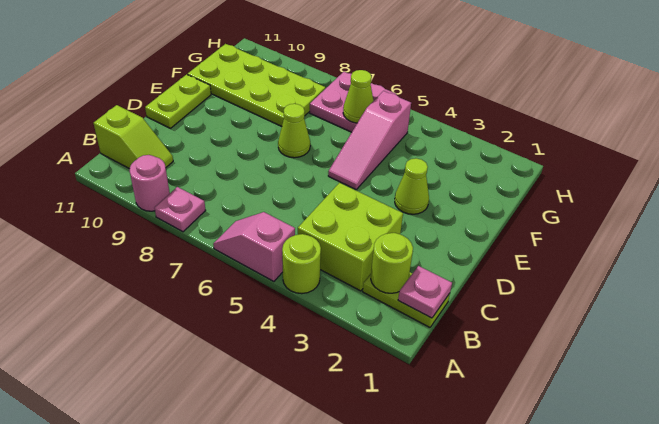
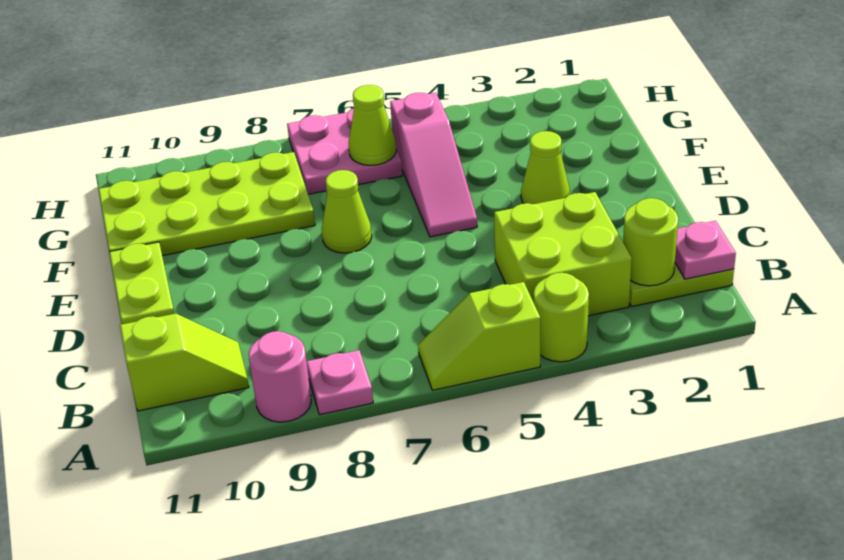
pink slope A5:A6 level 1 top 5 -> lime slope A5:A6 level 1 top 5

